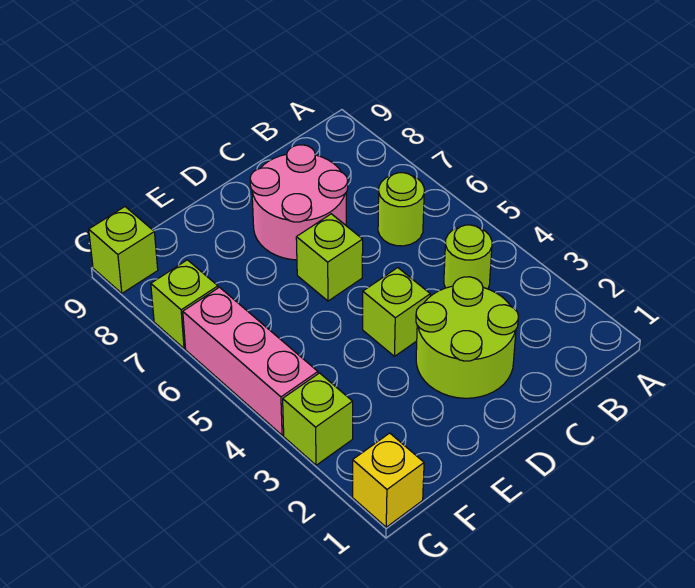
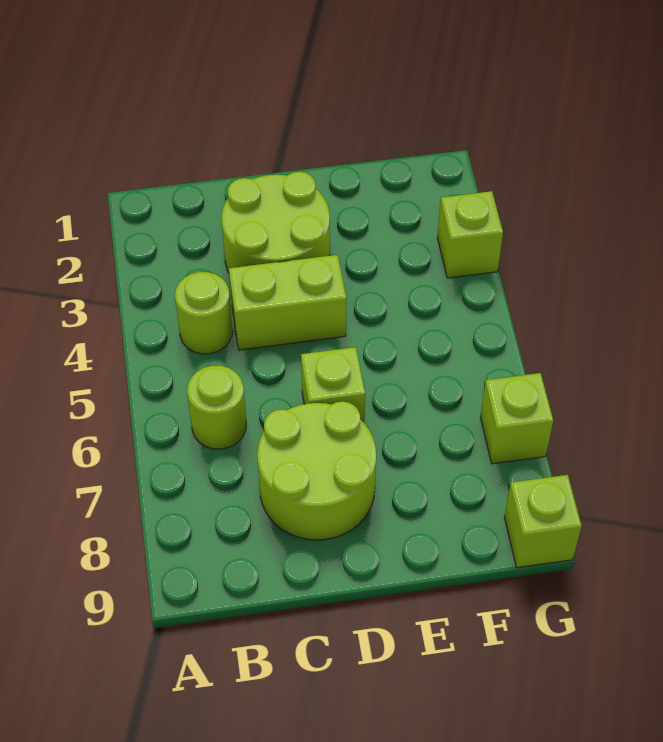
pink round brick C7:D8 level 1 -> lime round brick C7:D8 level 1
lime brick D4 level 1 -> lime brick C4:D4 level 1
yellow brick G1 level 1 -> none
pink brick G4:G6 level 1 -> none

